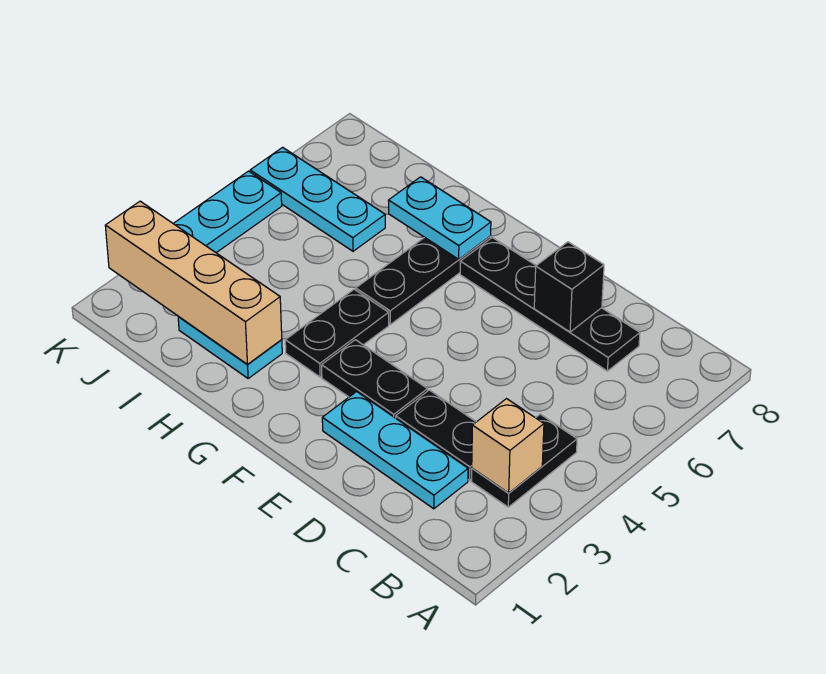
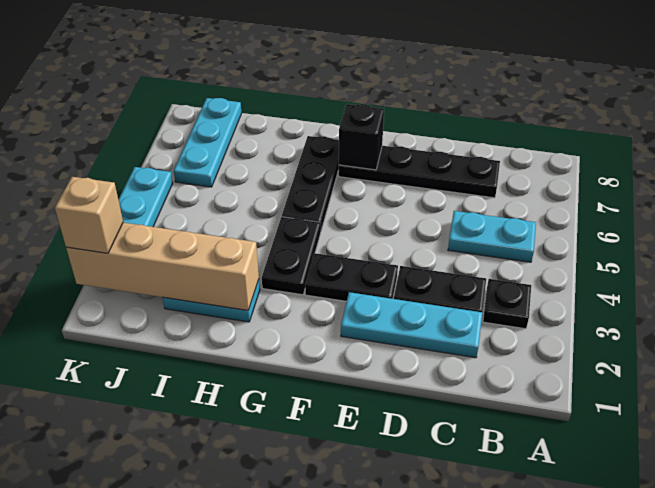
black plate B3:B4 level 1 -> black plate B3 level 1
tan brick B3 level 2 -> tan brick K2 level 3
black brick D7 level 2 -> black brick F7 level 2
cyan plate G7:H7 level 2 -> cyan plate B5:C5 level 1
cyan plate I6:K6 level 1 -> cyan plate J6:J8 level 1

